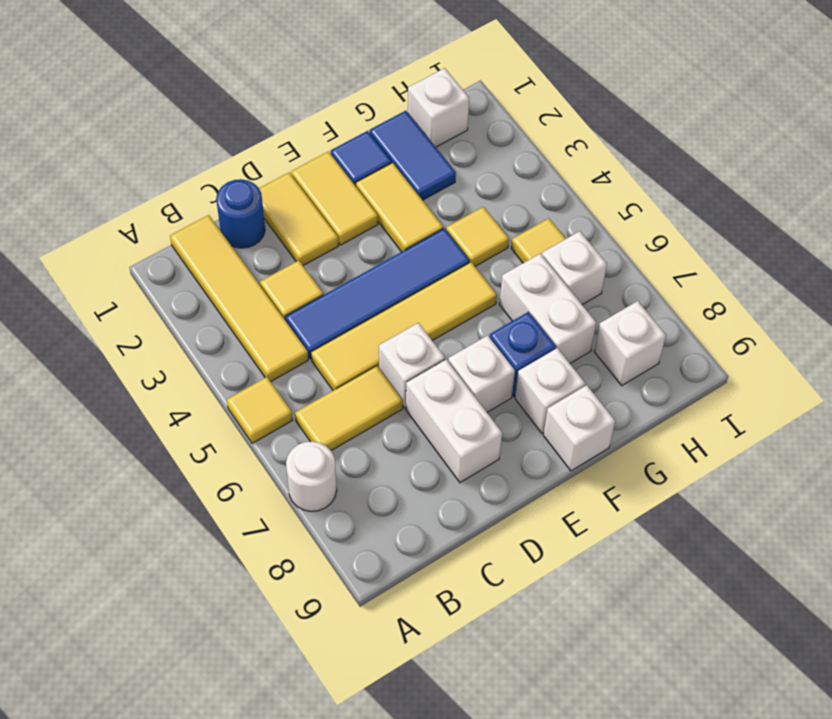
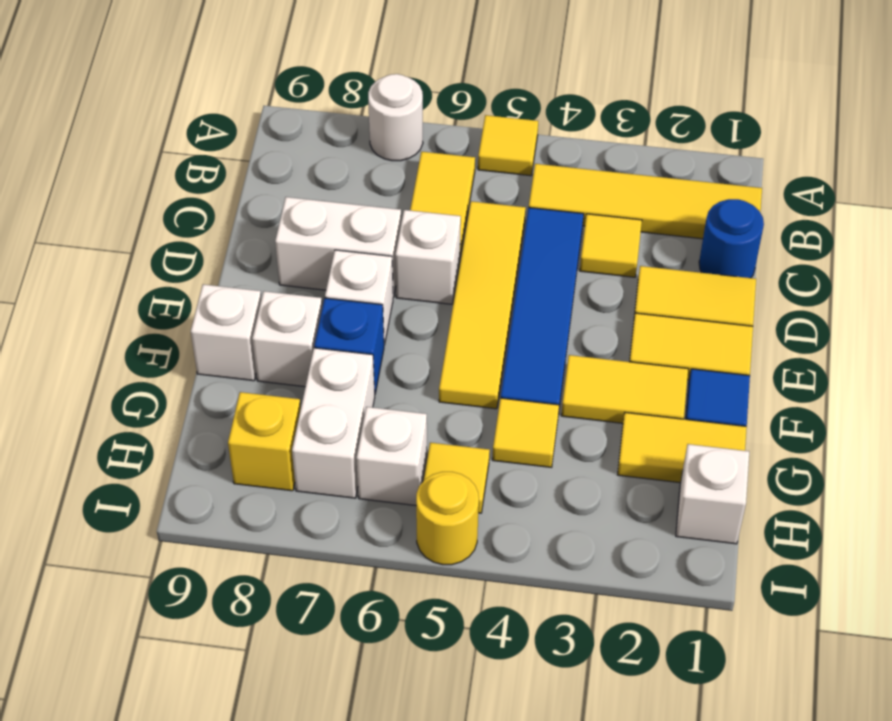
blue tile G1:G2 level 1 -> yellow tile G1:G2 level 1
white brick G6:G7 level 1 -> white brick G7:H7 level 1
white brick H8 level 1 -> yellow brick H8 level 1
none -> yellow round brick I5 level 1

